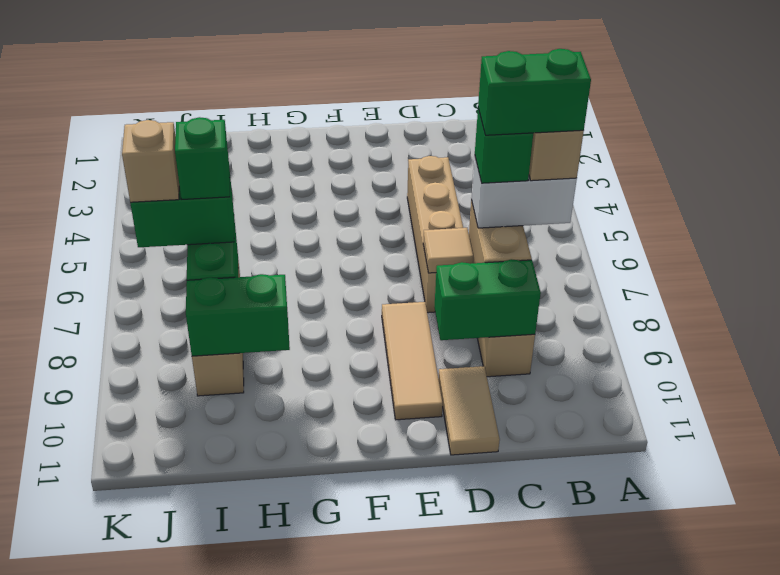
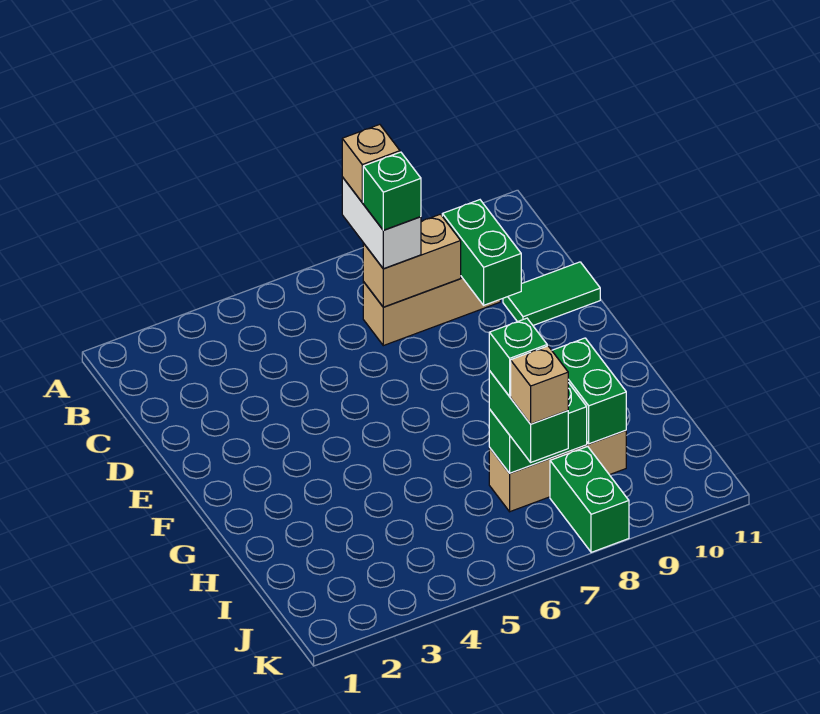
green brick B7:C7 level 5 -> green brick J8:K8 level 1
tan brick D4:D7 level 1 -> none
tan tile D7 level 2 -> none
tan tile D10:D11 level 1 -> green tile D10:D11 level 1
tan tile E8:E10 level 1 -> none

